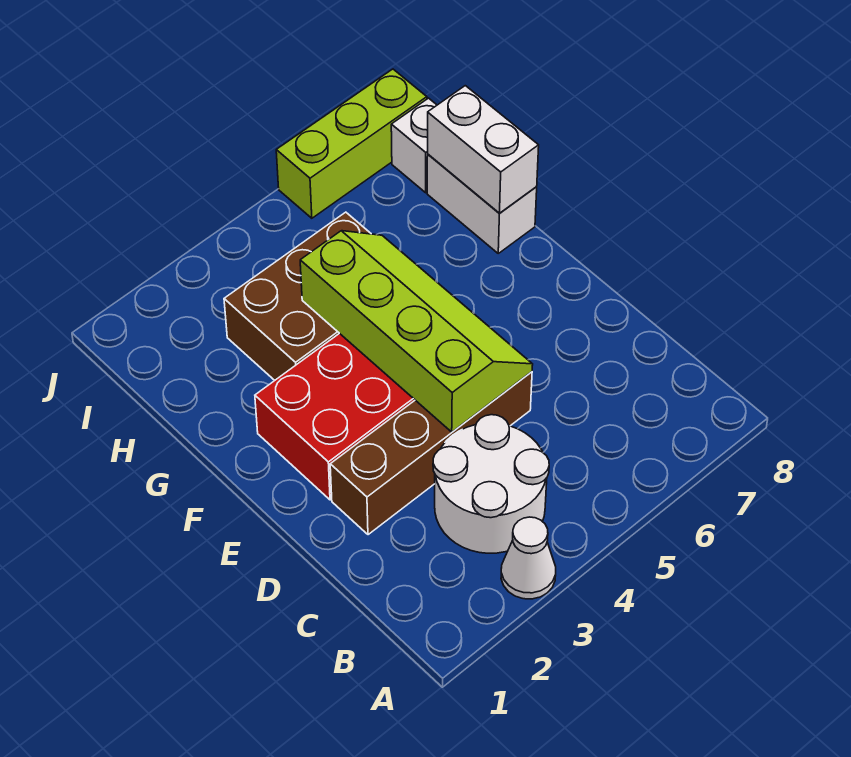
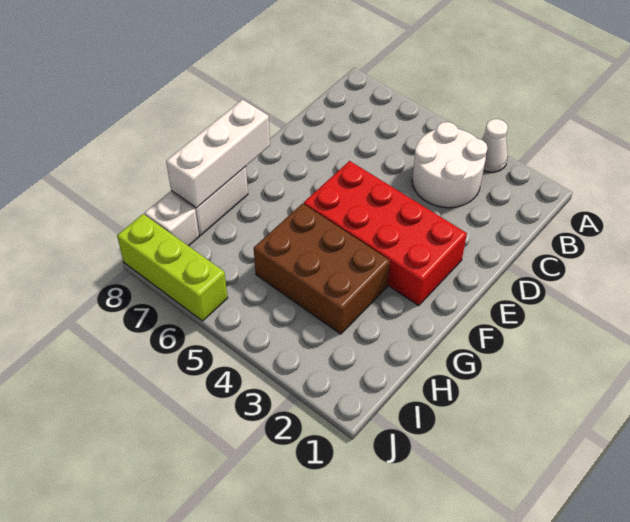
brown brick D2:D5 level 1 -> none
lime slope D4:G5 level 2 top 4 -> none
white brick G8:H8 level 2 -> white brick F8:H8 level 2

